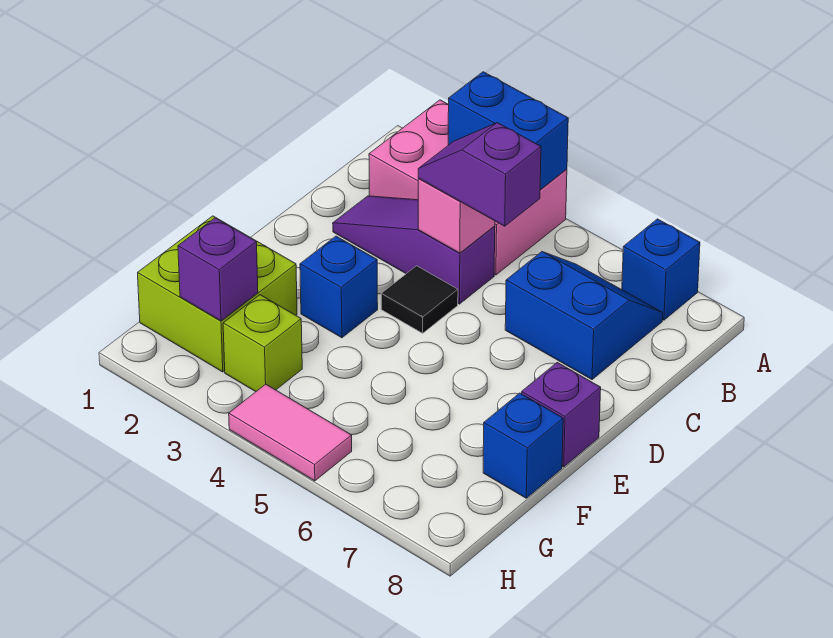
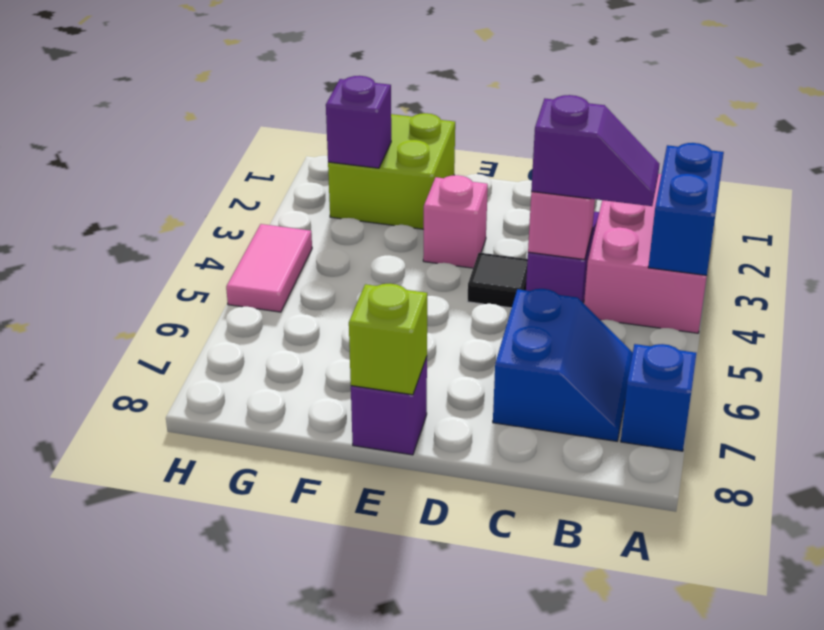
purple slope C4:C5 level 3 top 5 -> purple slope B4:C4 level 3 top C
blue brick E3 level 1 -> pink brick E3 level 1
blue brick F8 level 1 -> none
lime brick G3 level 1 -> lime brick E8 level 2

